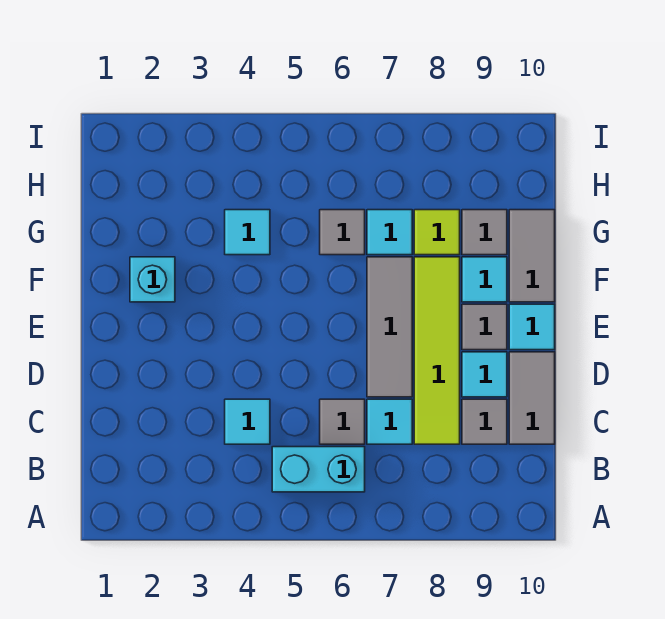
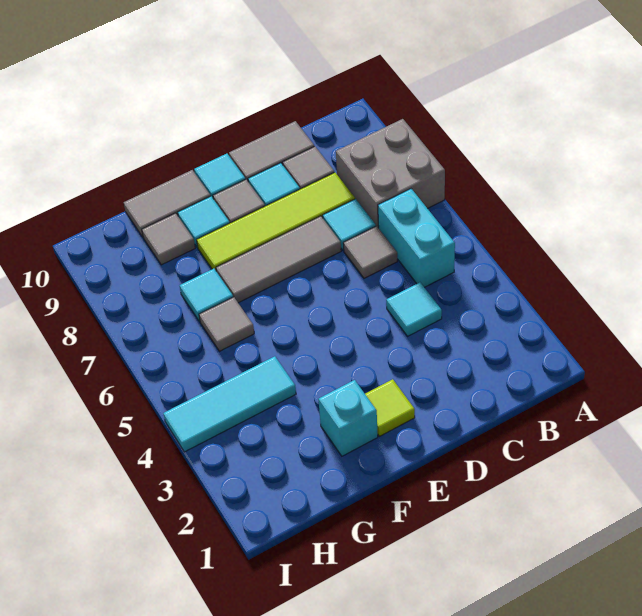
none -> grey brick A7:B8 level 1
cyan tile G4 level 1 -> cyan tile G4:I4 level 1
lime tile G8 level 1 -> lime tile E2 level 1

